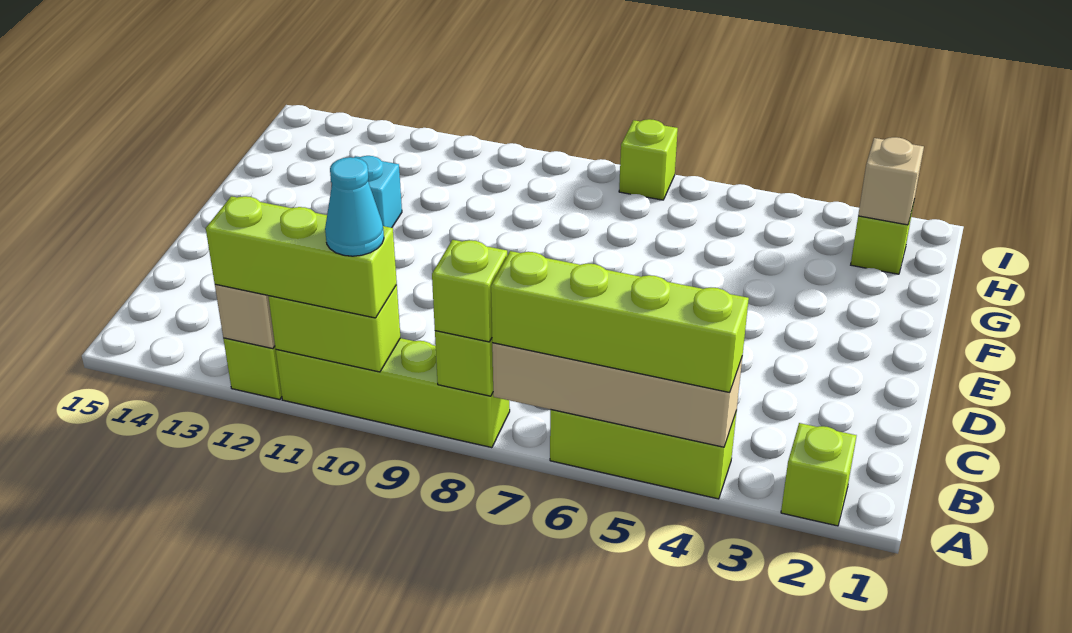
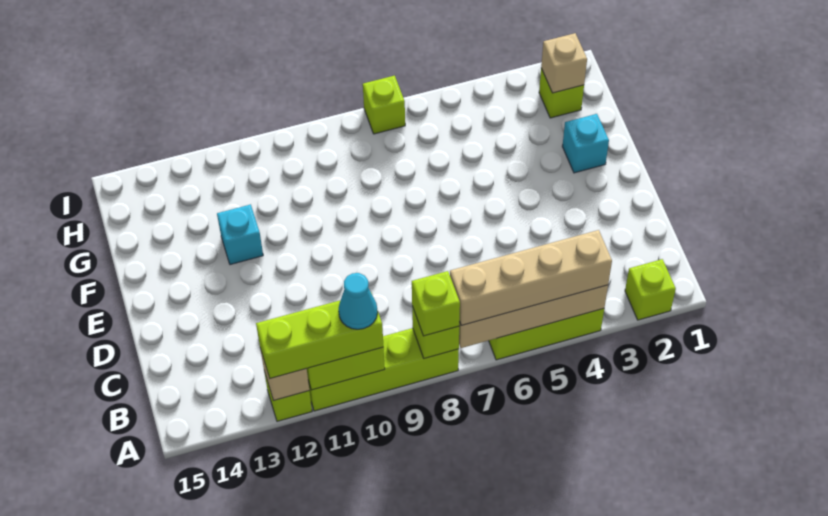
lime brick A4:A7 level 3 -> tan brick A4:A7 level 3
none -> cyan brick F2 level 1

